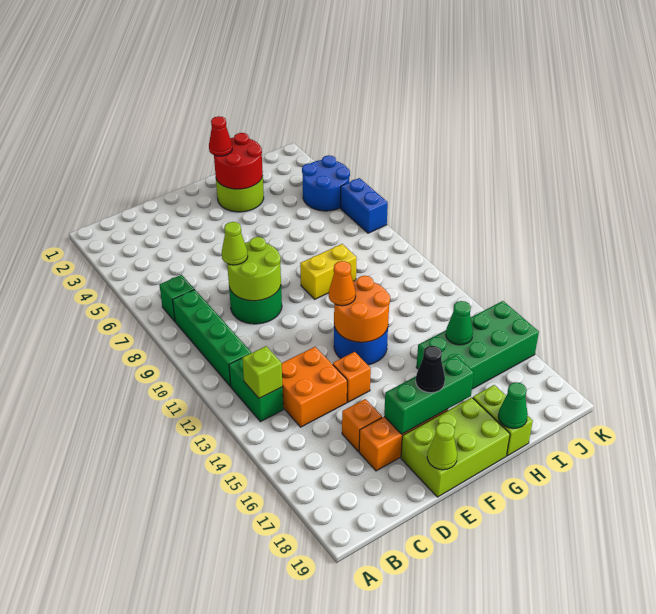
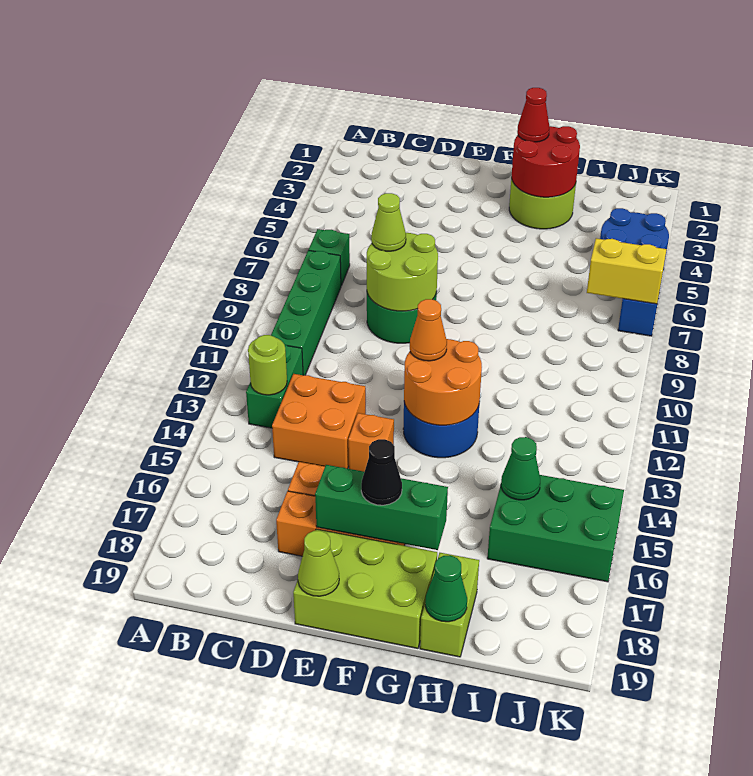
lime brick B13 level 2 -> lime round brick B13 level 2
yellow brick G9:H9 level 1 -> yellow brick J7:K7 level 2
green brick H15:K16 level 1 -> green brick I15:K16 level 1

